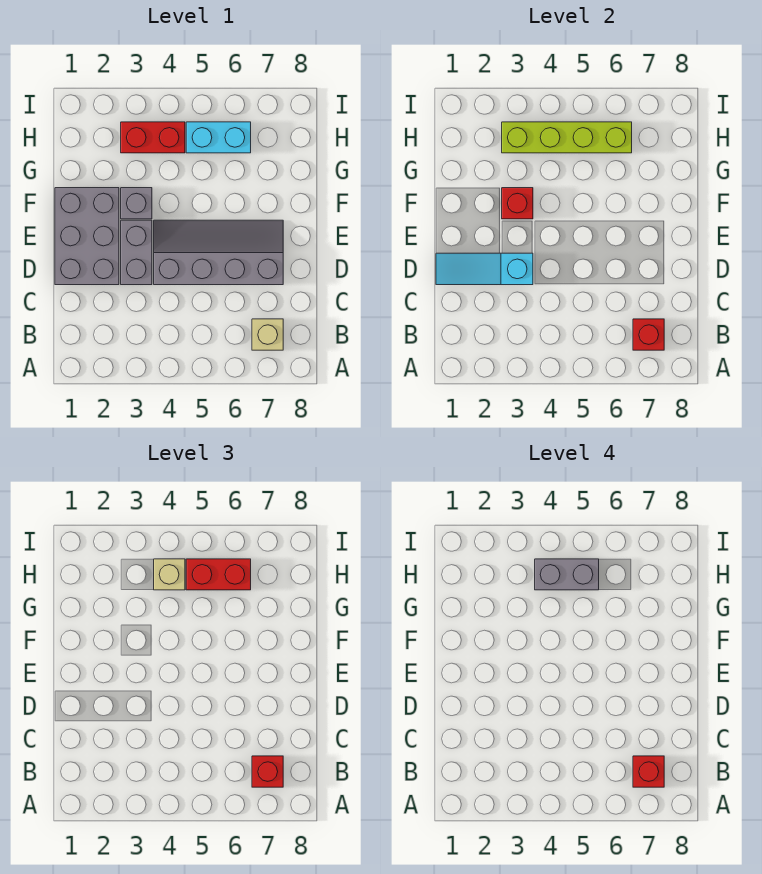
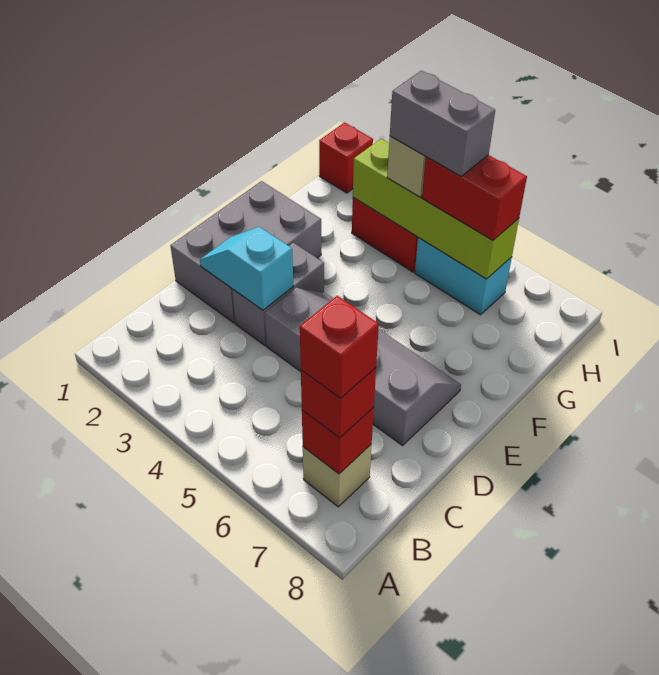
cyan slope D1:D3 level 2 top 3 -> cyan slope D2:D3 level 2 top 3
grey brick F3 level 1 -> none
red brick F3 level 2 -> red brick I1 level 1

